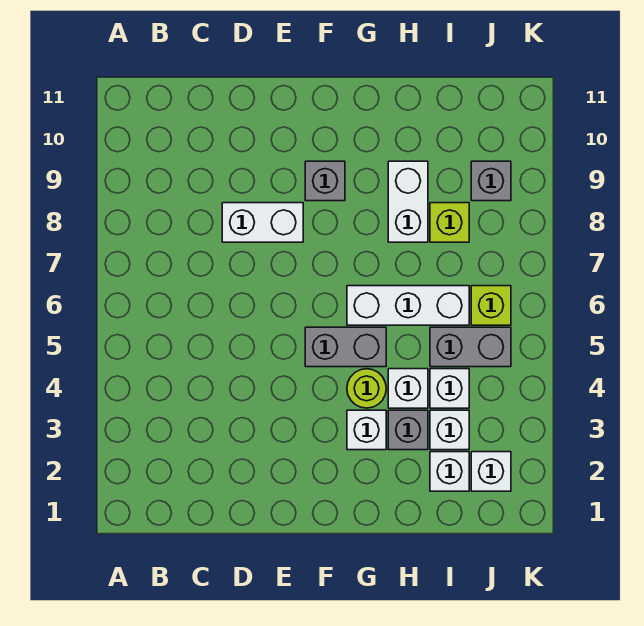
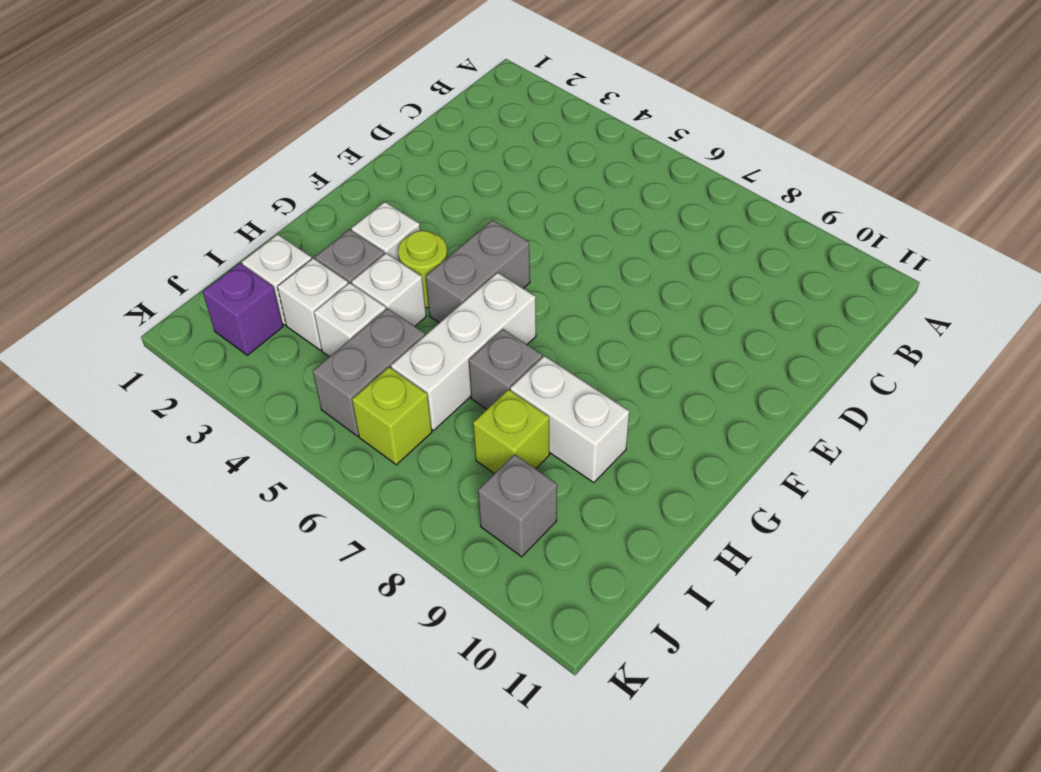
white brick D8:E8 level 1 -> none
grey brick F9 level 1 -> grey brick H7 level 1
white brick J2 level 1 -> purple brick J2 level 1

